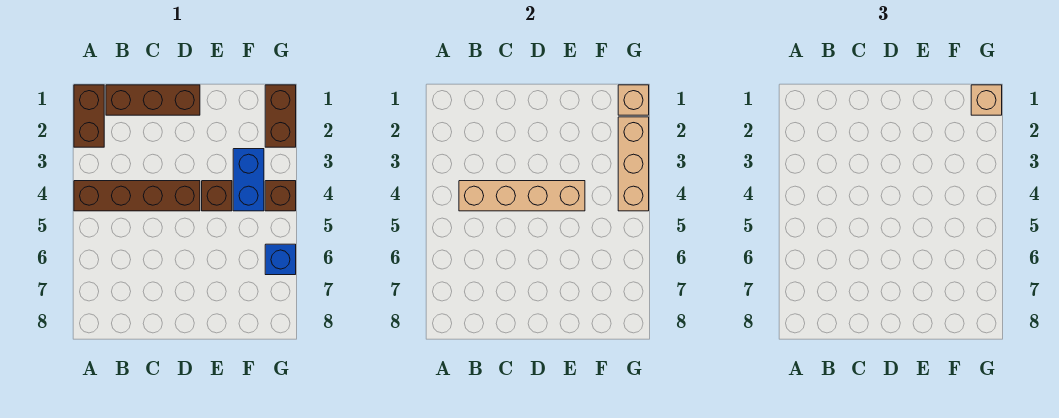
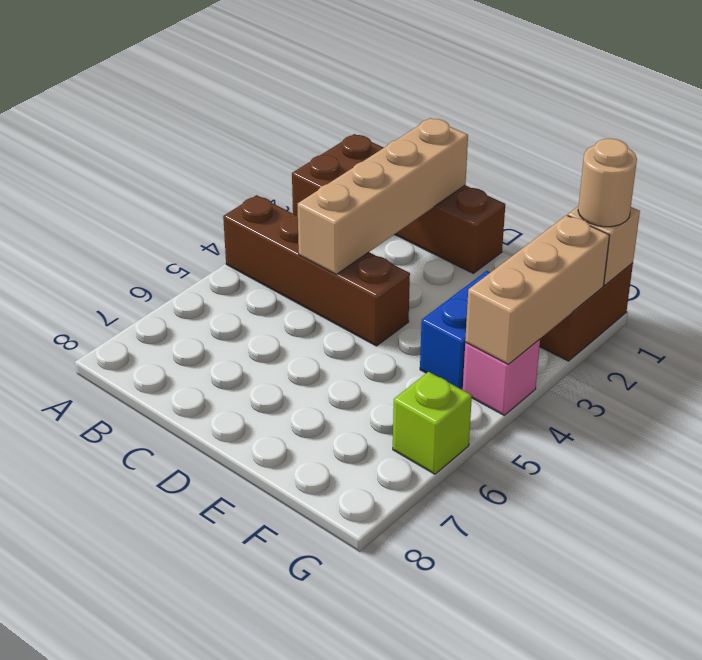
tan brick B4:E4 level 2 -> tan brick C1:C4 level 2
brown brick E4 level 1 -> none
tan brick G1 level 3 -> tan round brick G1 level 3
brown brick G4 level 1 -> pink brick G4 level 1
blue brick G6 level 1 -> lime brick G6 level 1

